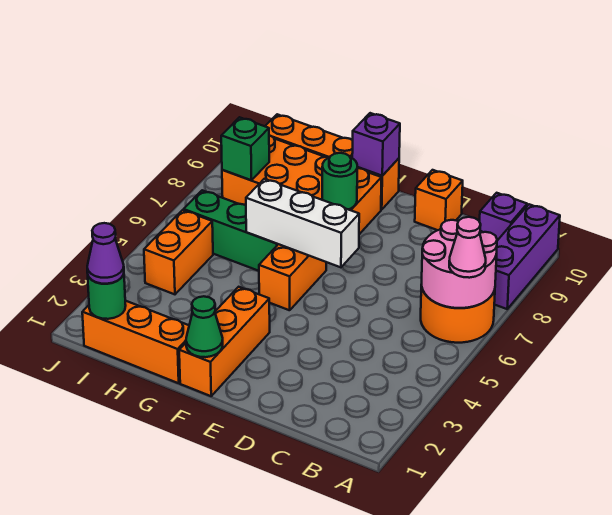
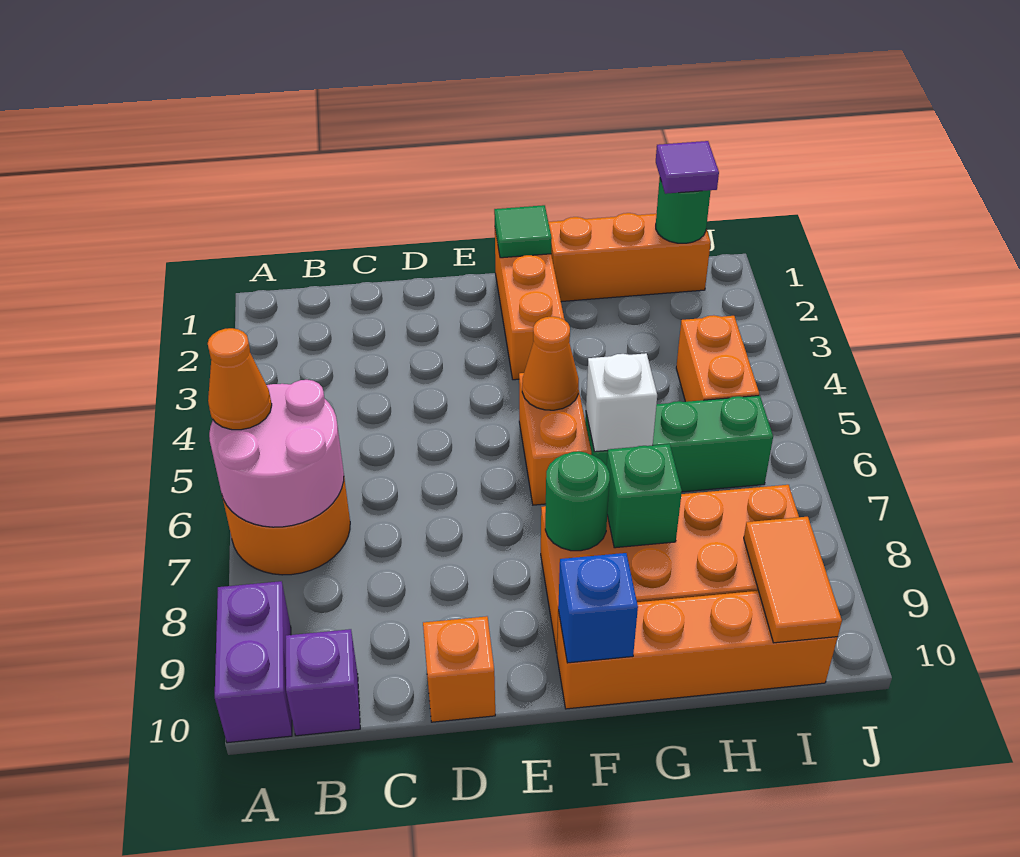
pink cone A6 level 3 -> orange cone A6 level 3
purple brick A8:A10 level 1 -> purple brick A9:A10 level 1
white brick E6:G6 level 2 -> white brick G6 level 2
green cone F1 level 2 -> green tile F1 level 2
none -> orange cone F5 level 2
purple brick F10 level 2 -> blue brick F10 level 2
purple cone I1 level 3 -> purple tile I1 level 3
green brick I8 level 2 -> green brick G8 level 2
none -> orange tile I9:I10 level 2

